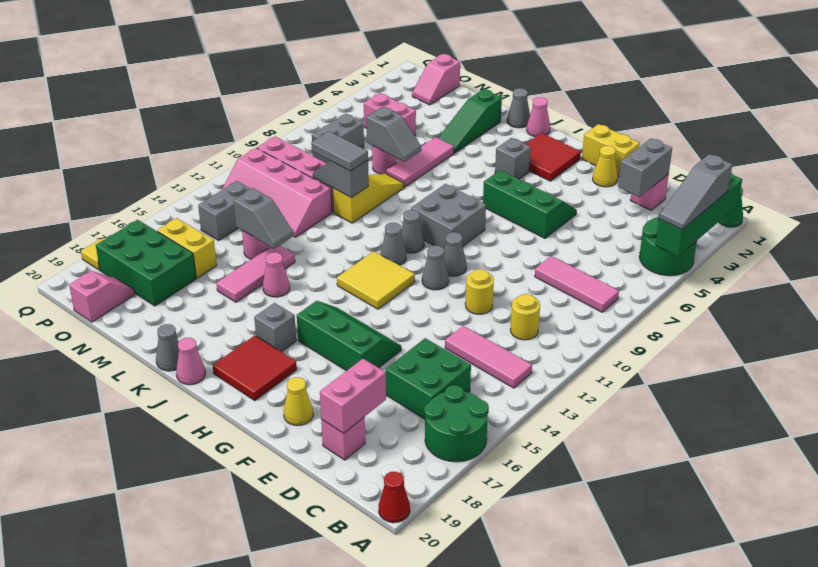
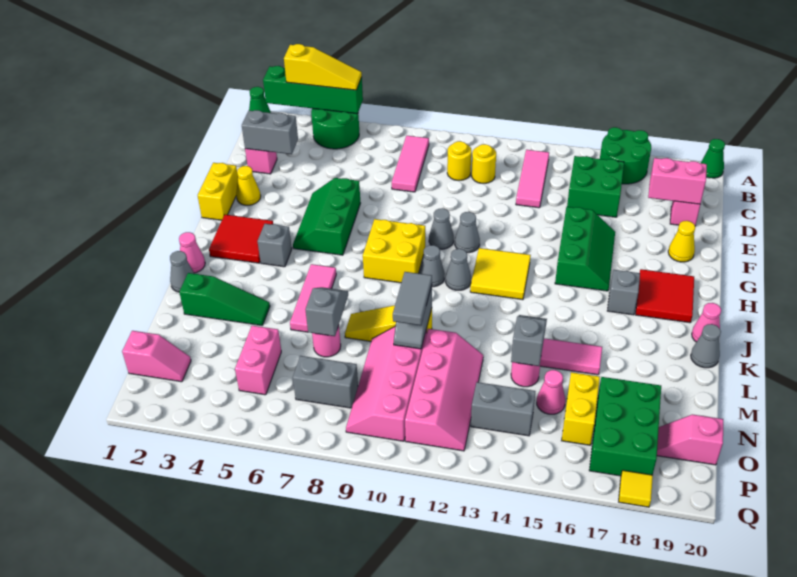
grey slope A3:A5 level 3 top 3 -> yellow slope A3:A5 level 3 top 3
red cone A20 level 1 -> green cone A20 level 1
yellow round brick E11 level 1 -> yellow round brick C10 level 1
green slope F15:H16 level 1 top 16 -> green slope F15:H16 level 1 top 15
grey brick H8:I9 level 1 -> yellow brick H8:I9 level 1
pink cone K15 level 1 -> pink cone N15 level 1
pink tile L5:L7 level 1 -> pink tile J6:L6 level 1

